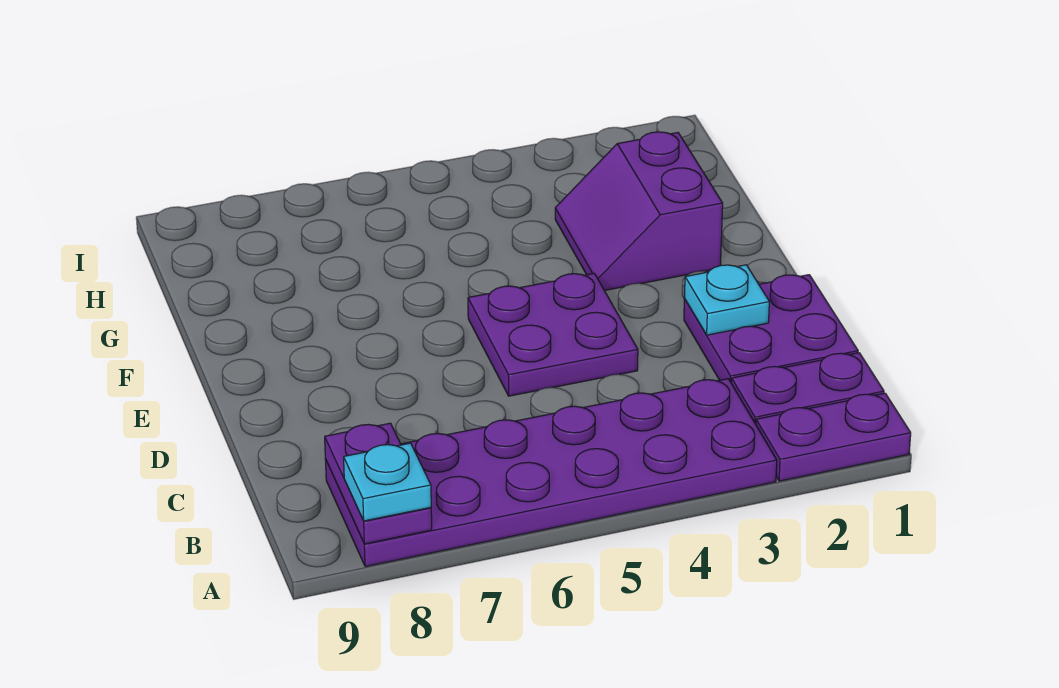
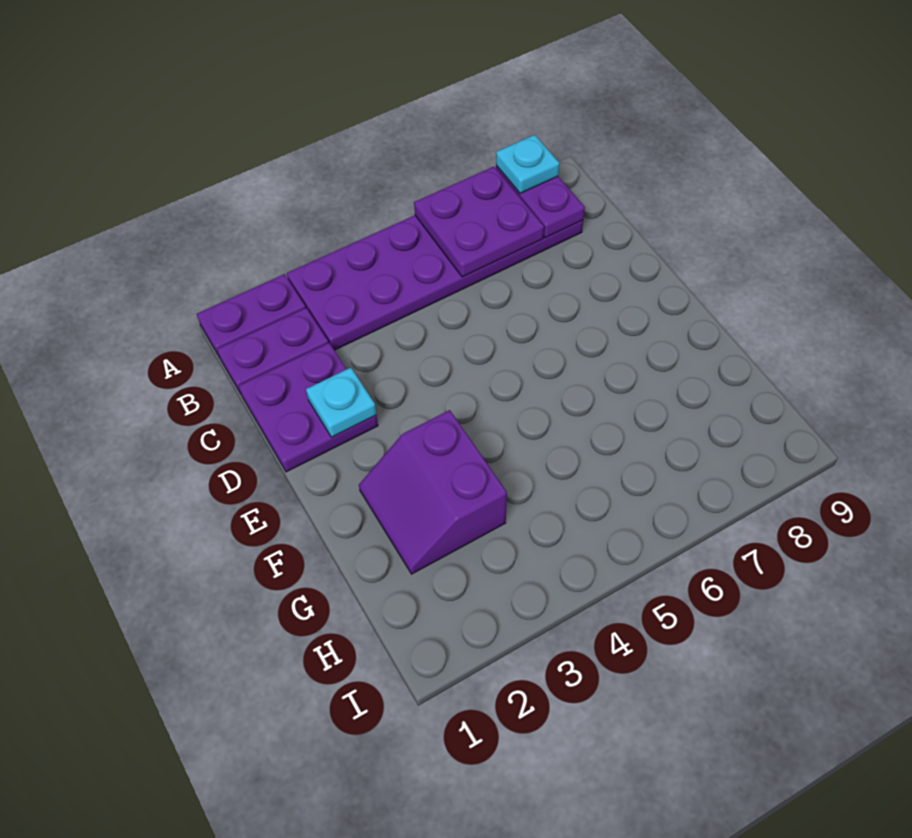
purple plate D4:E5 level 1 -> purple plate A6:B7 level 2
purple slope F2:G3 level 1 top 2 -> purple slope F2:G3 level 1 top 3

